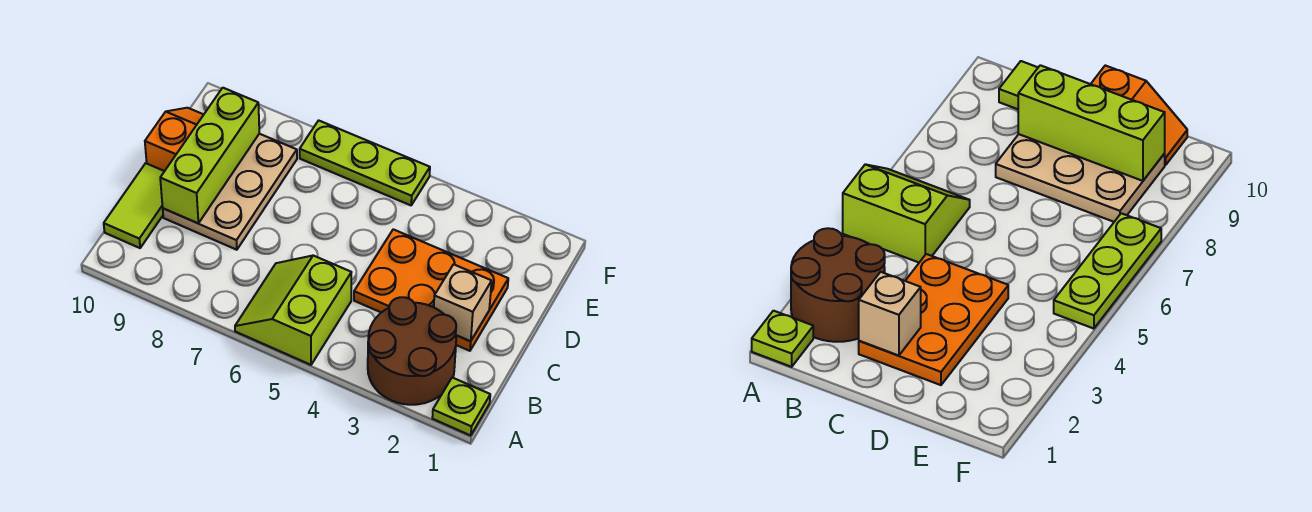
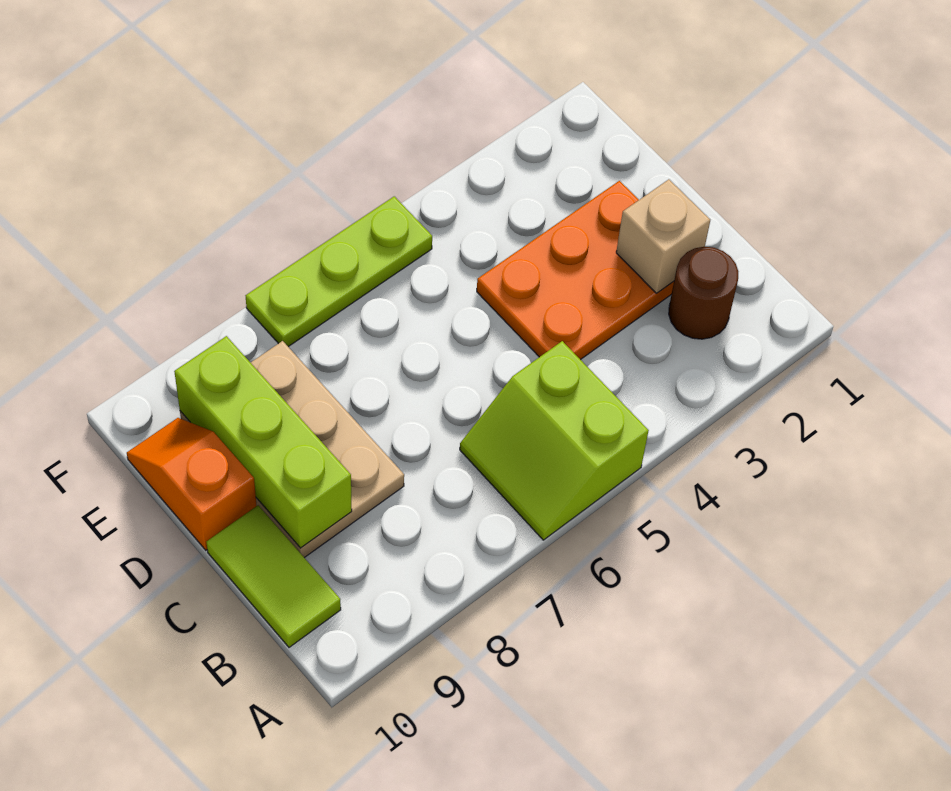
lime plate A1 level 1 -> none
brown round brick A2:B3 level 1 -> brown round brick B2 level 1

